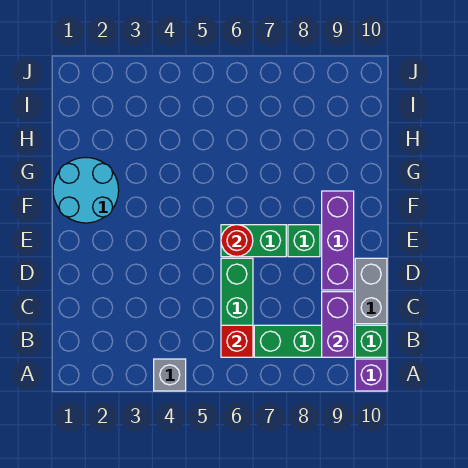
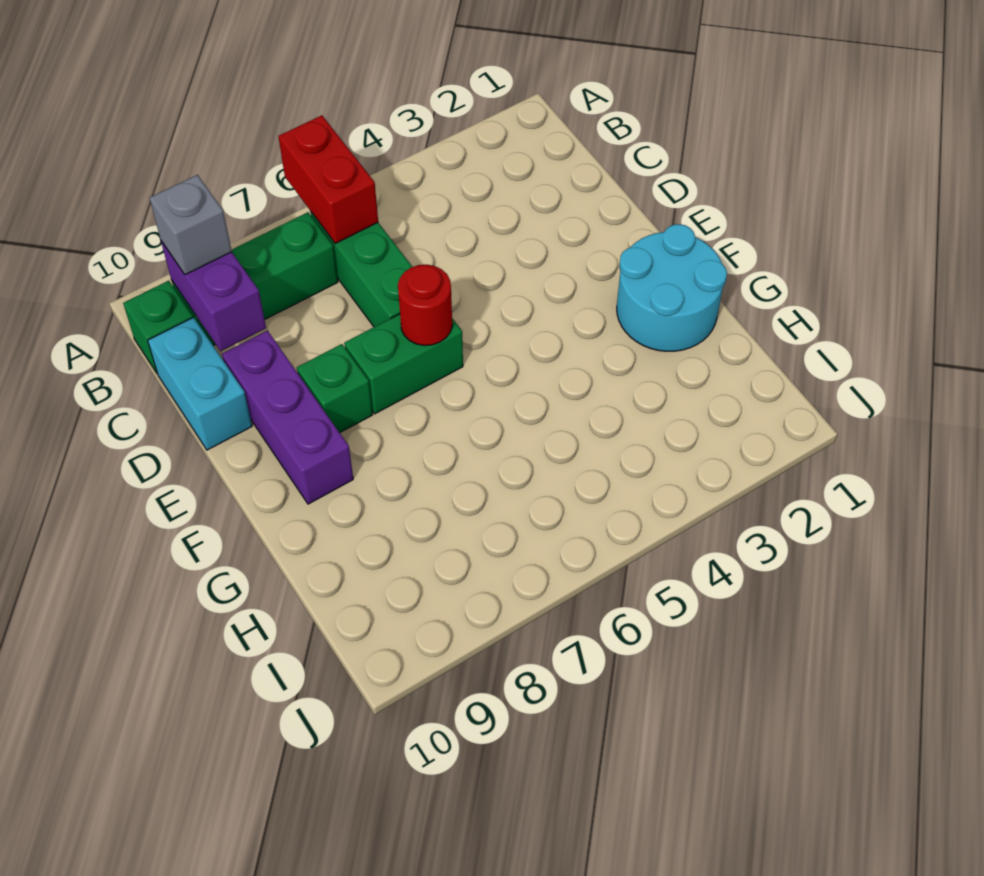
grey brick A4 level 1 -> grey brick B9 level 3
purple brick A10 level 1 -> none
red brick B6 level 2 -> red brick A6:B6 level 2
grey brick C10:D10 level 1 -> cyan brick C10:D10 level 1

